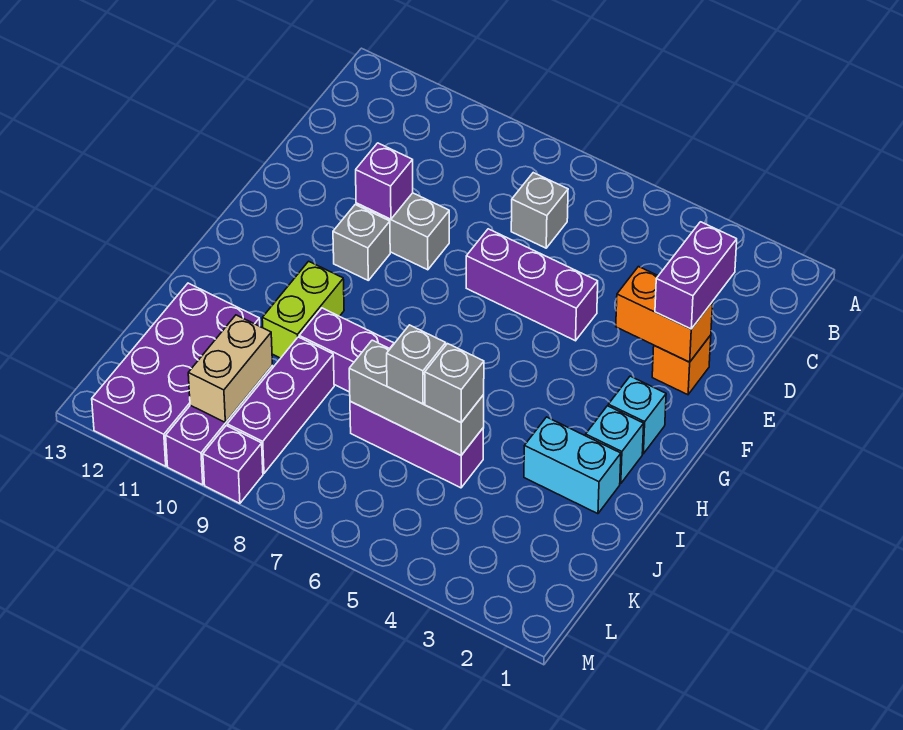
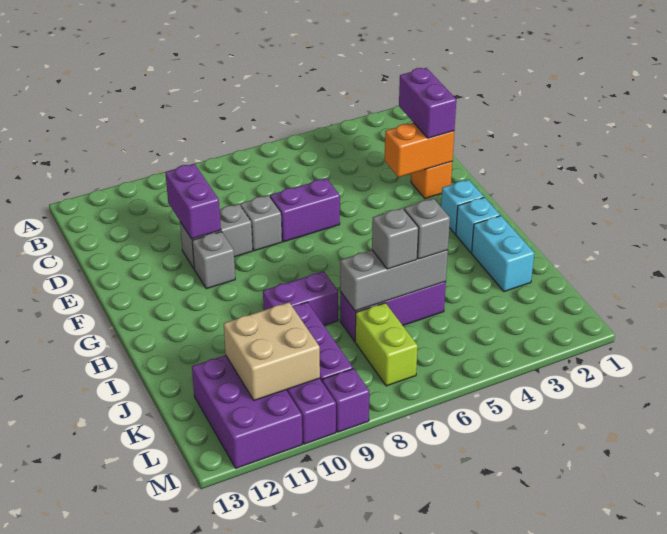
grey brick C7 level 1 -> grey brick E8 level 1
purple brick E5:E7 level 1 -> purple brick E6:E7 level 1
purple brick E10 level 2 -> purple brick D10:E10 level 2
lime brick H10:I10 level 1 -> lime brick K7:L7 level 1
cyan brick I2:I3 level 1 -> cyan brick I2:J2 level 1
purple brick J11:M12 level 1 -> purple brick K11:M12 level 1
tan brick K10:L10 level 2 -> tan brick K10:L11 level 2

